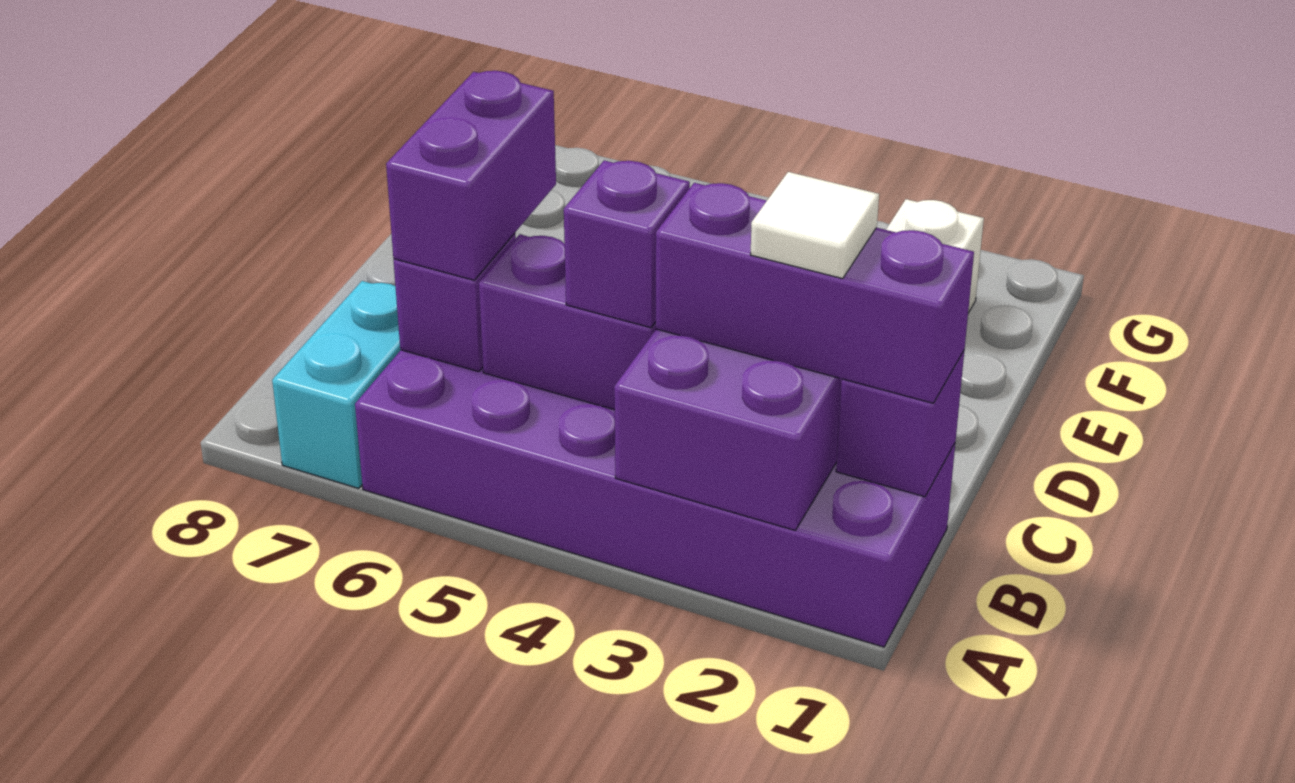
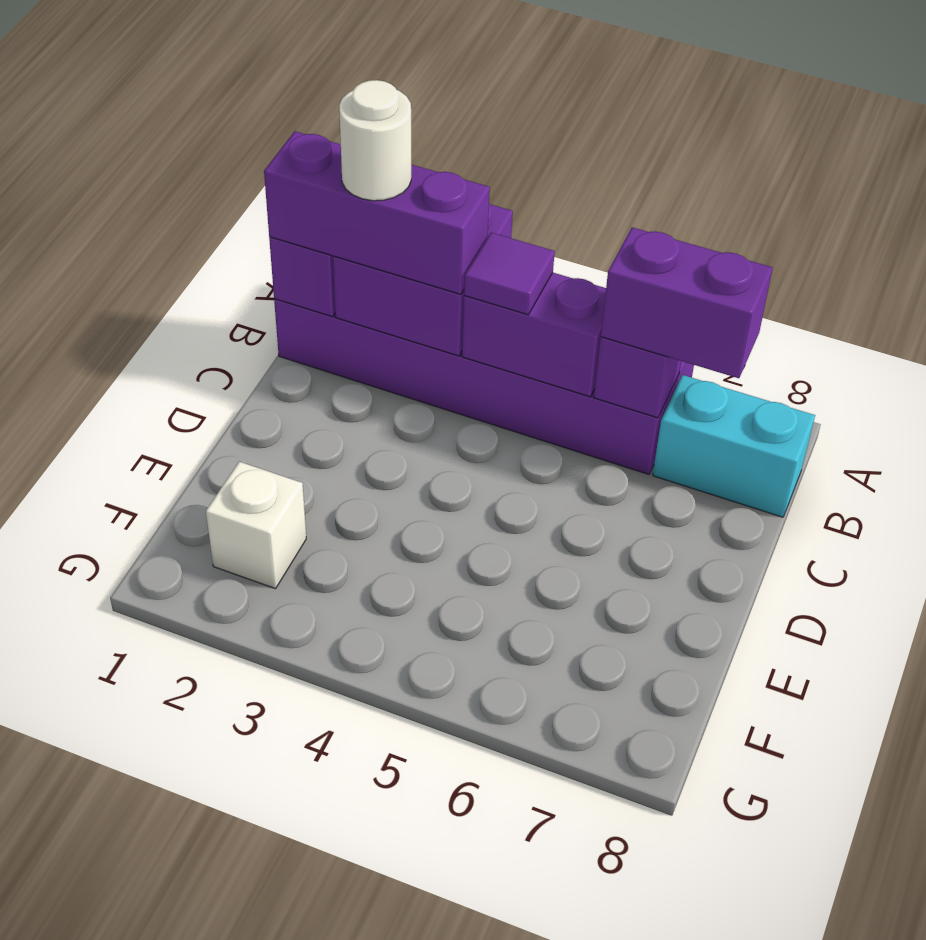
cyan brick A7:B7 level 1 -> cyan brick B7:B8 level 1
white tile B2 level 4 -> white round brick B2 level 4
purple brick B4 level 3 -> purple tile B4 level 3
purple brick B6:C6 level 3 -> purple brick B6:B7 level 3

